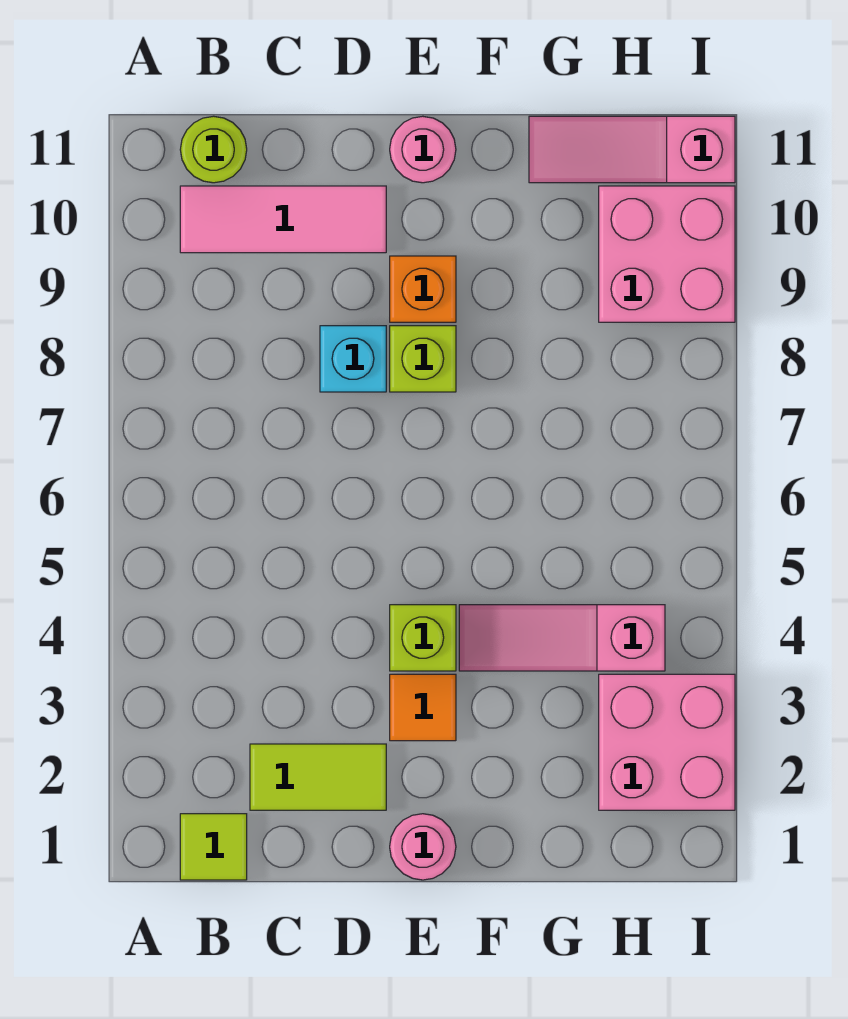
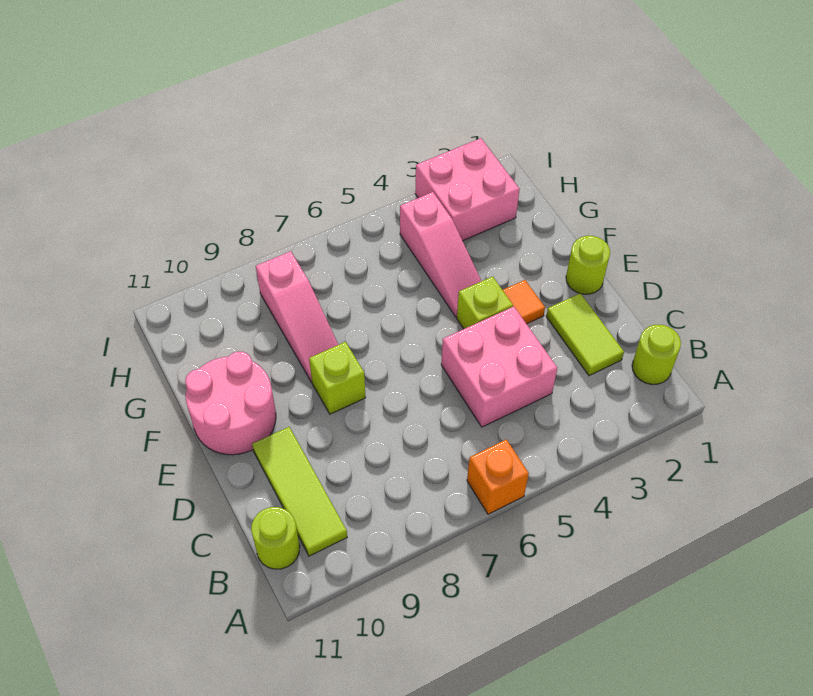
lime tile B1 level 1 -> lime round brick B1 level 1
pink tile B10:D10 level 1 -> lime tile B10:D10 level 1
cyan brick D8 level 1 -> none
pink round brick E1 level 1 -> lime round brick E1 level 1
orange brick E9 level 1 -> orange brick A6 level 1
pink round brick E11 level 1 -> pink round brick E10:F11 level 1
pink slope G11:I11 level 1 top I -> pink slope F8:H8 level 1 top H
pink brick H9:I10 level 1 -> pink brick C4:D5 level 1

